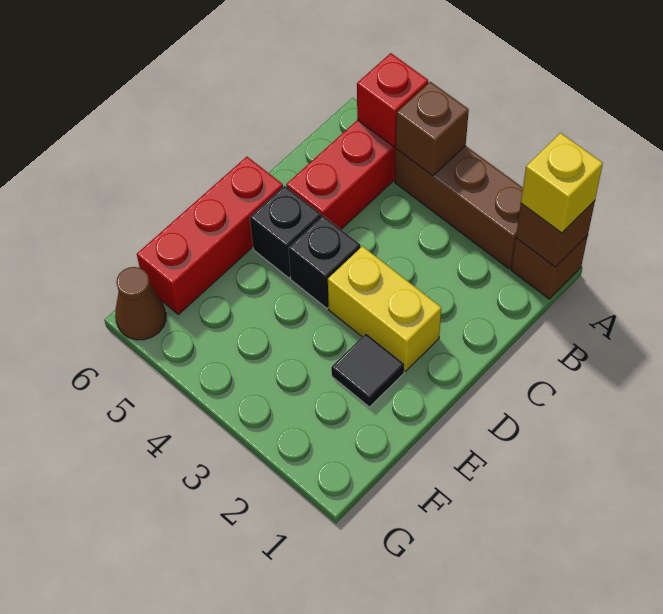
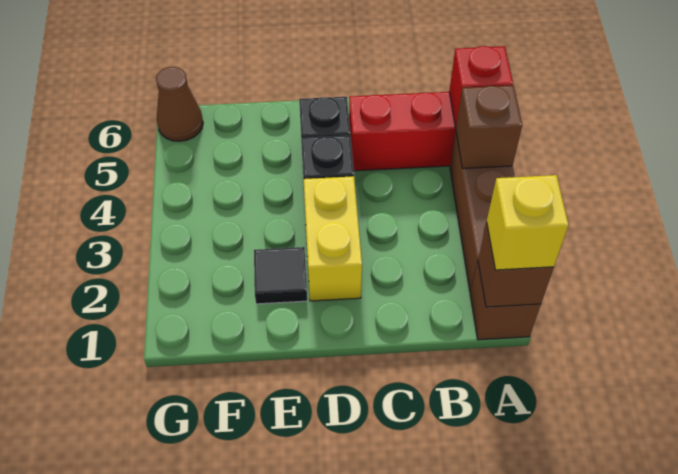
red brick D6:F6 level 1 -> none

